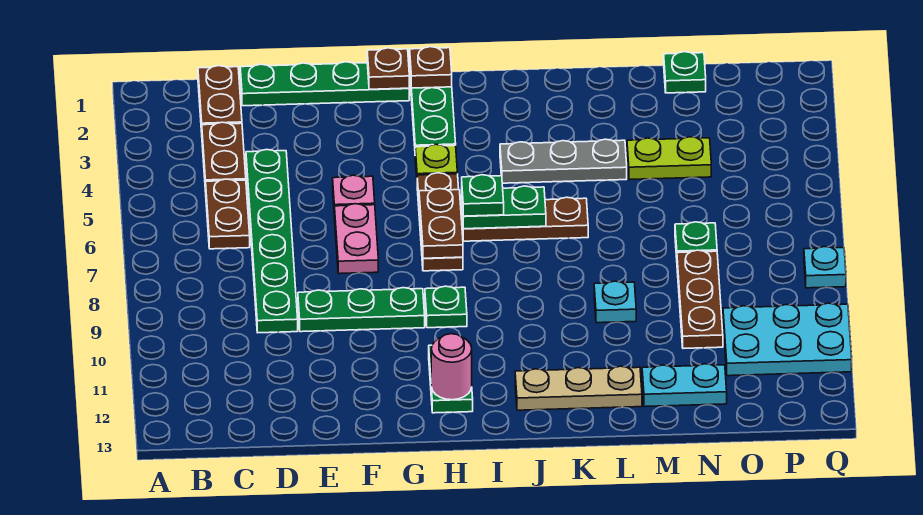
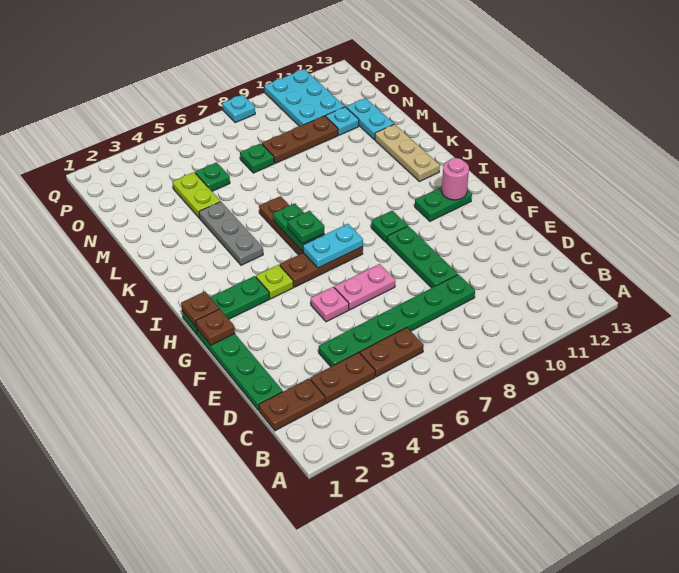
brown plate H6:H7 level 2 -> cyan plate H6:H7 level 2
cyan plate L9 level 1 -> cyan plate N11 level 1
green plate N1 level 1 -> green plate N5 level 1

